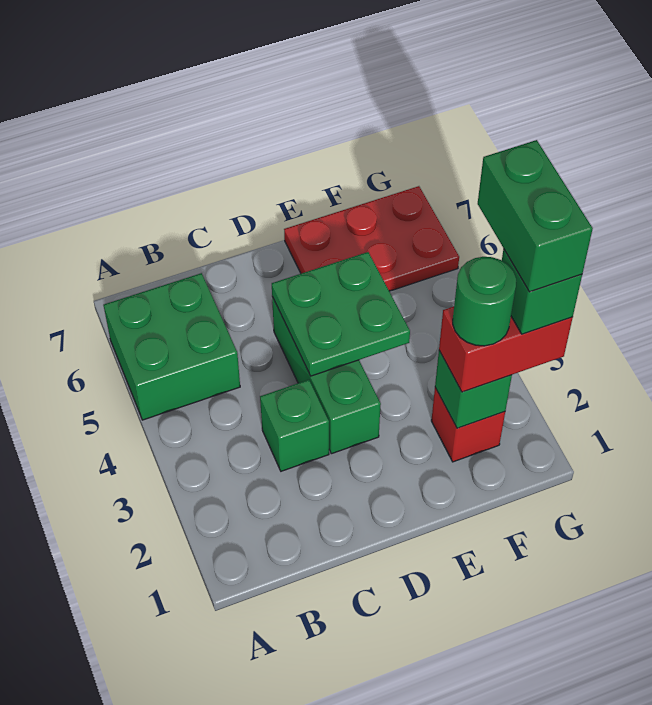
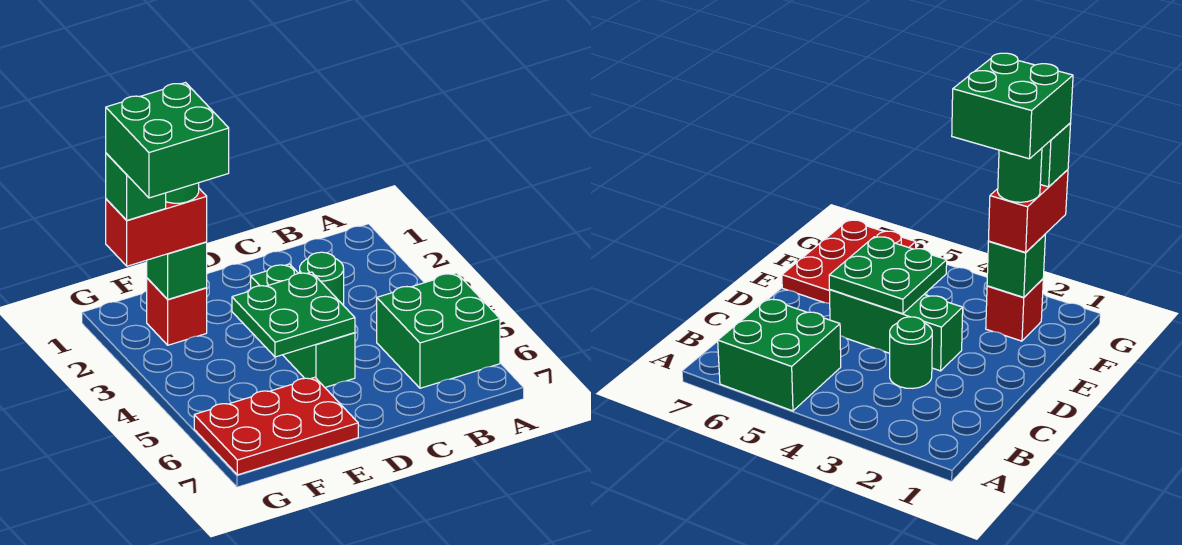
green brick C3 level 1 -> green round brick C3 level 1
green brick G2:G3 level 5 -> green brick F2:G3 level 5

